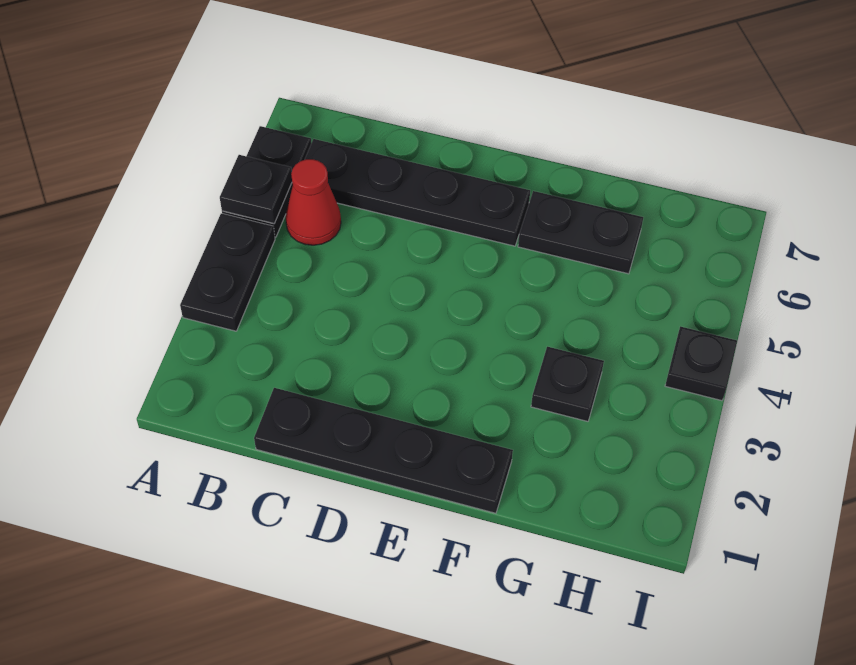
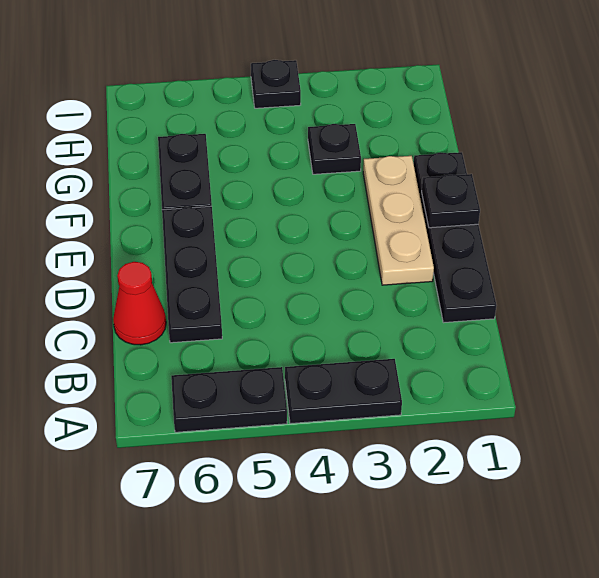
black plate A5 level 2 -> black plate E1 level 2
red cone B5 level 1 -> red cone C7 level 1
black plate B6:E6 level 1 -> black plate C6:E6 level 1
none -> tan plate D2:F2 level 1

